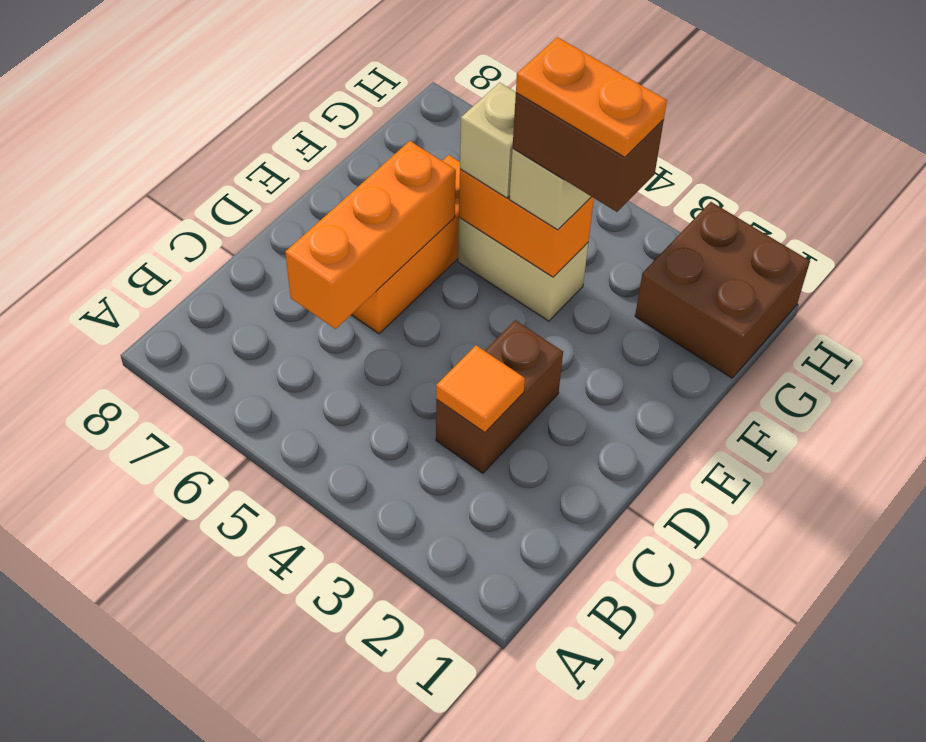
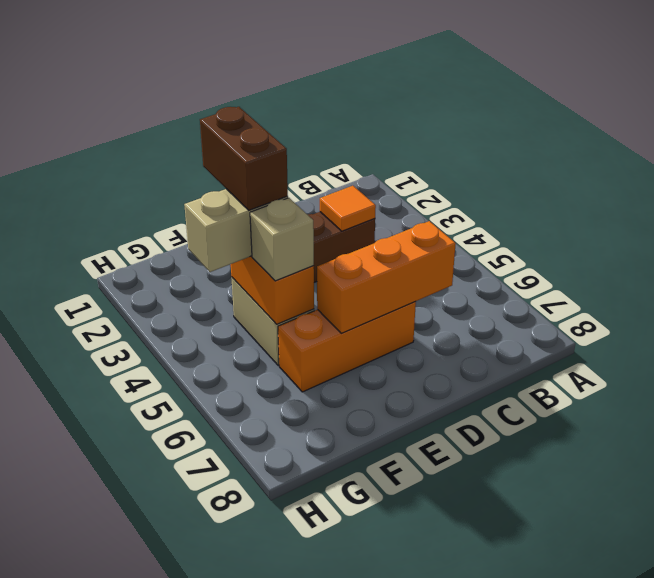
orange plate F3:F4 level 5 -> none
brown brick G1:H2 level 1 -> none

